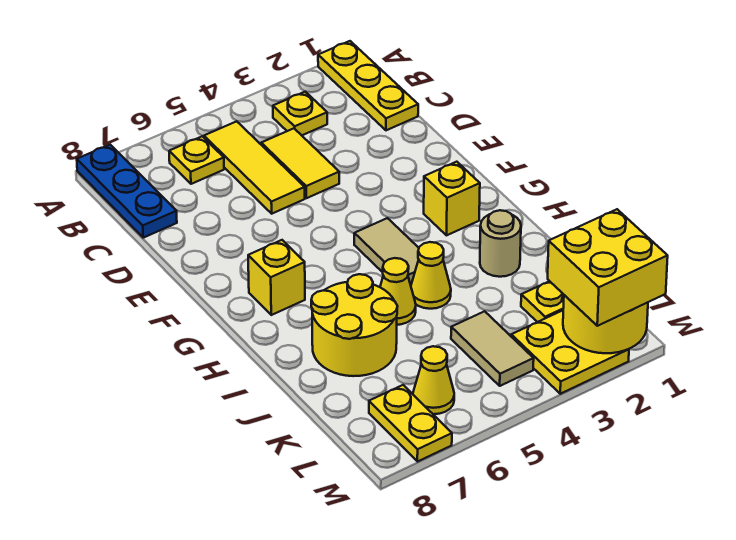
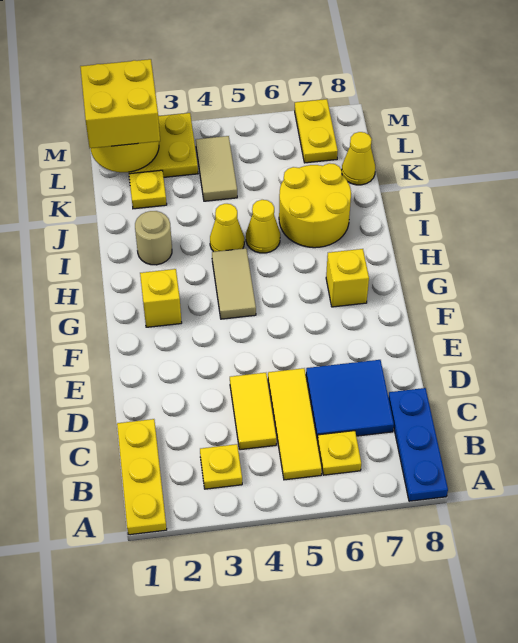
none -> blue tile C6:D7 level 1
yellow cone L6 level 1 -> yellow cone K8 level 1

